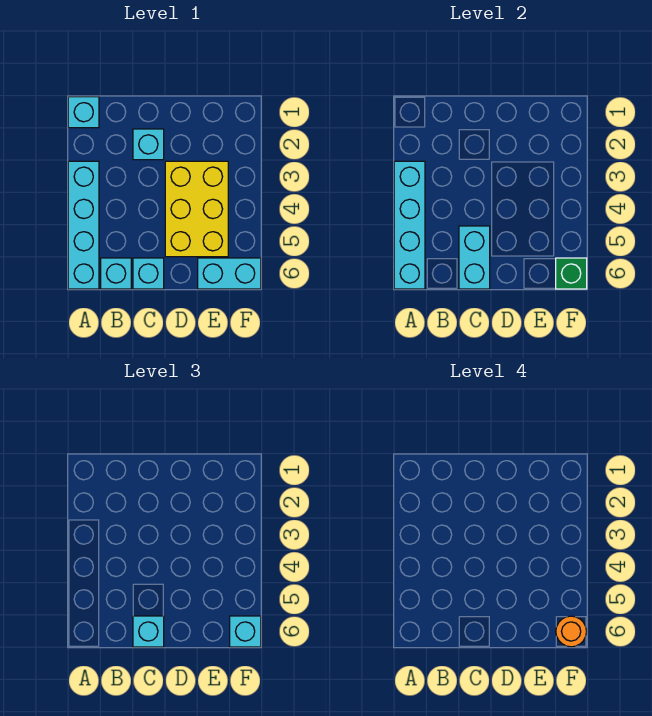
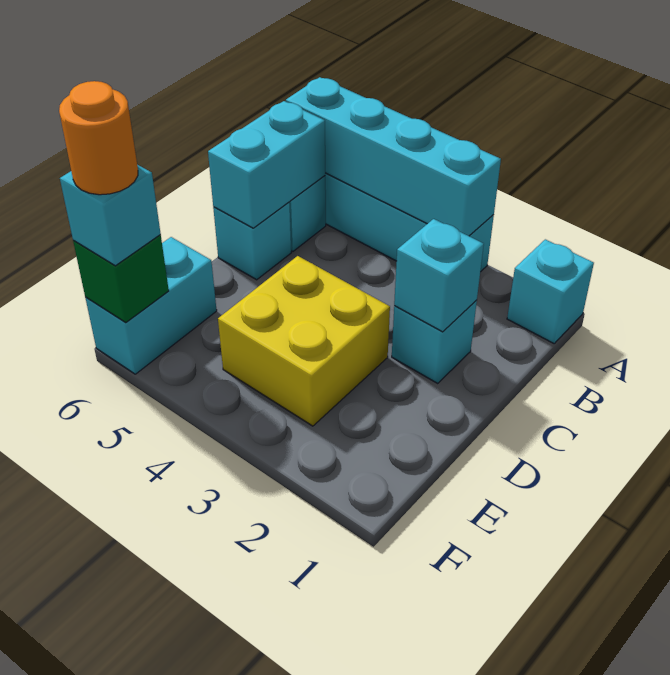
cyan brick C5:C6 level 2 -> cyan brick B6:C6 level 2
cyan brick C6 level 3 -> cyan brick C2 level 2
yellow brick D3:E5 level 1 -> yellow brick D3:E4 level 1

